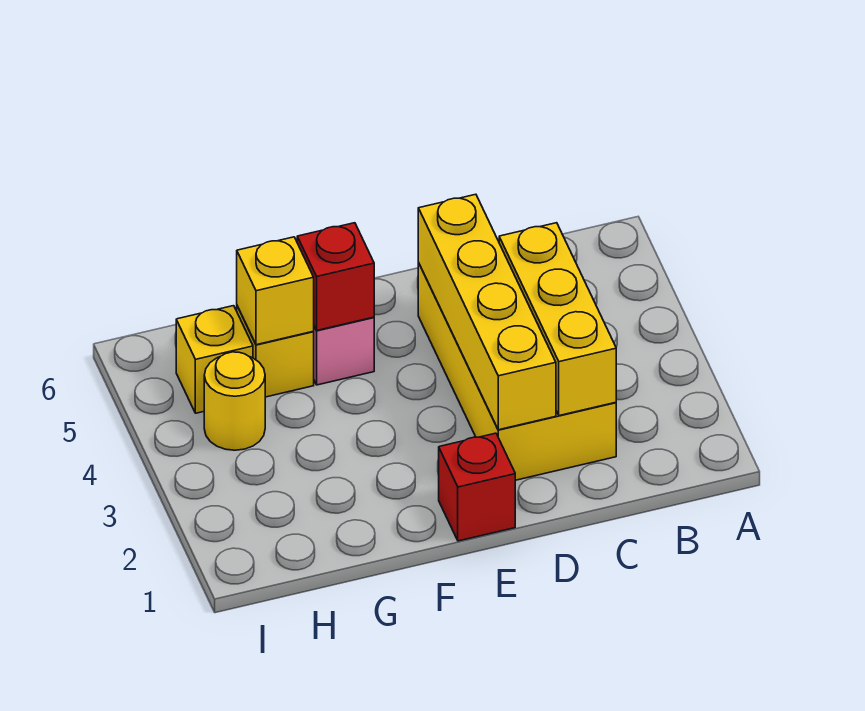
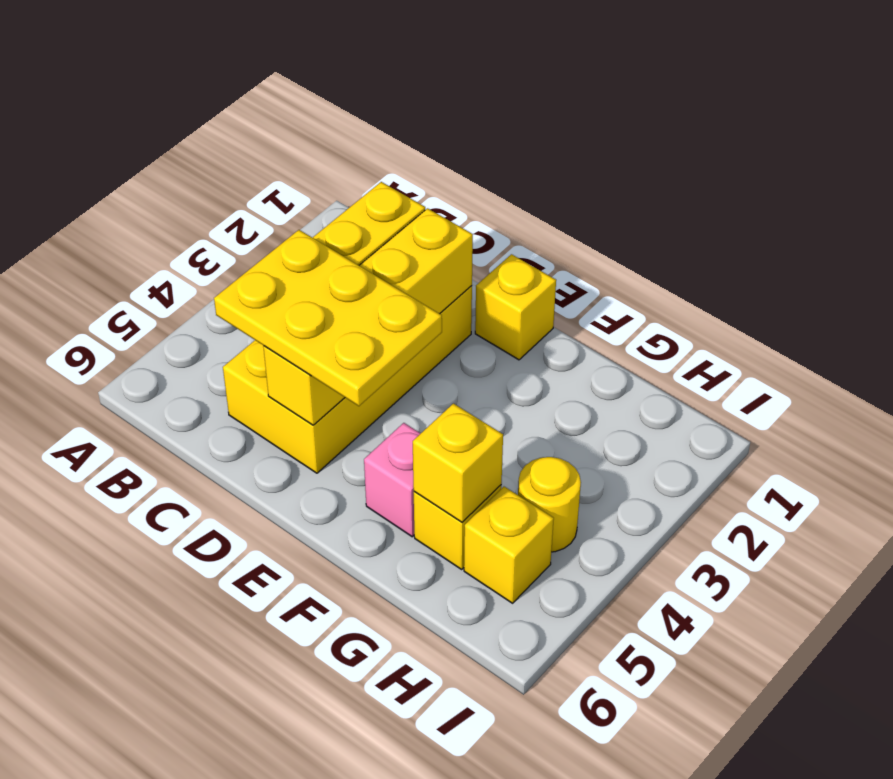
none -> yellow plate C4:E5 level 3
red brick E1 level 1 -> yellow brick E1 level 1
red brick F5 level 2 -> none

